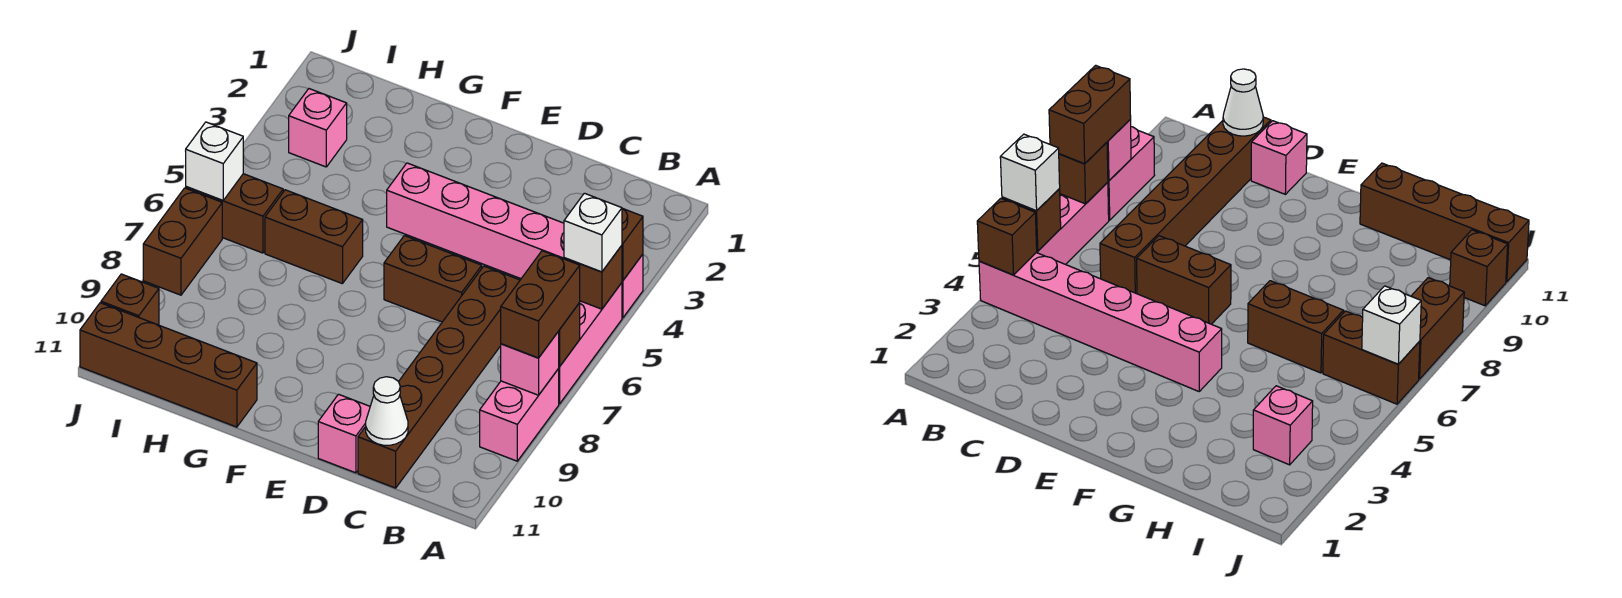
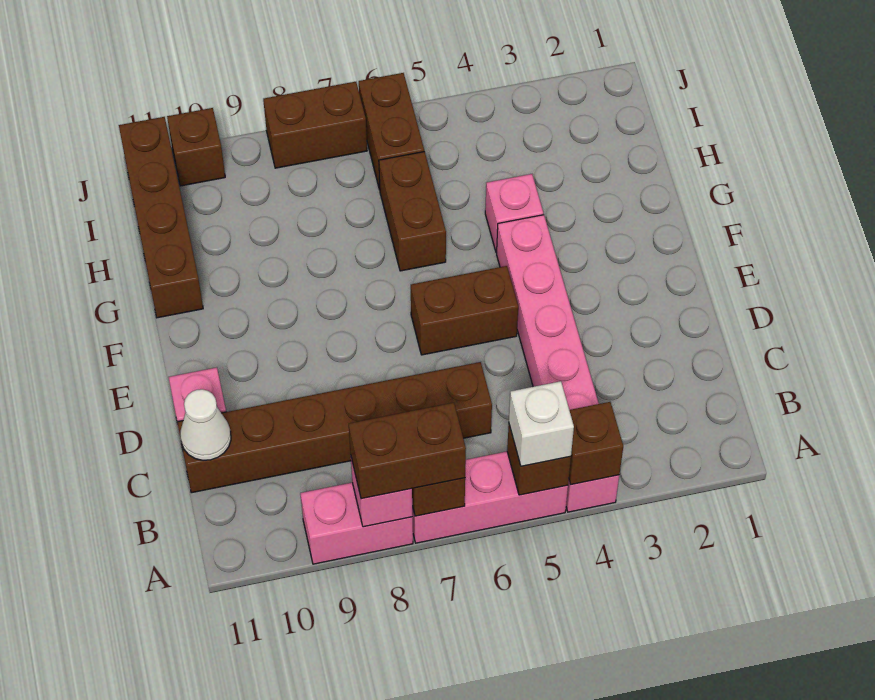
brown brick D6:E6 level 1 -> brown brick E5:E6 level 1
pink brick I3 level 1 -> pink brick G4 level 1
white brick J6 level 2 -> none

